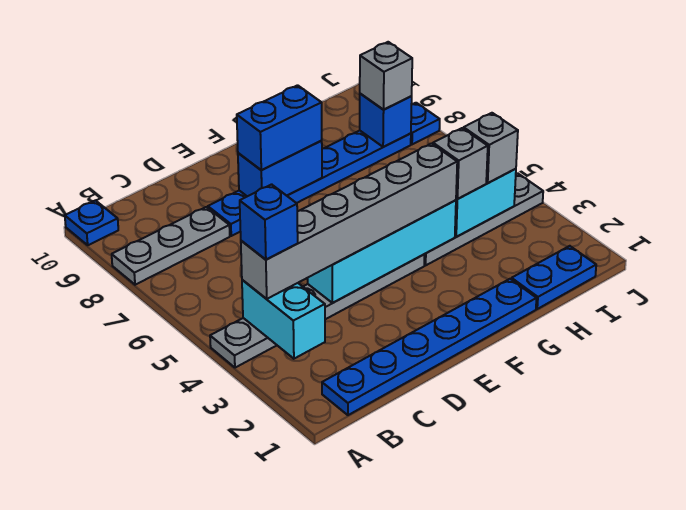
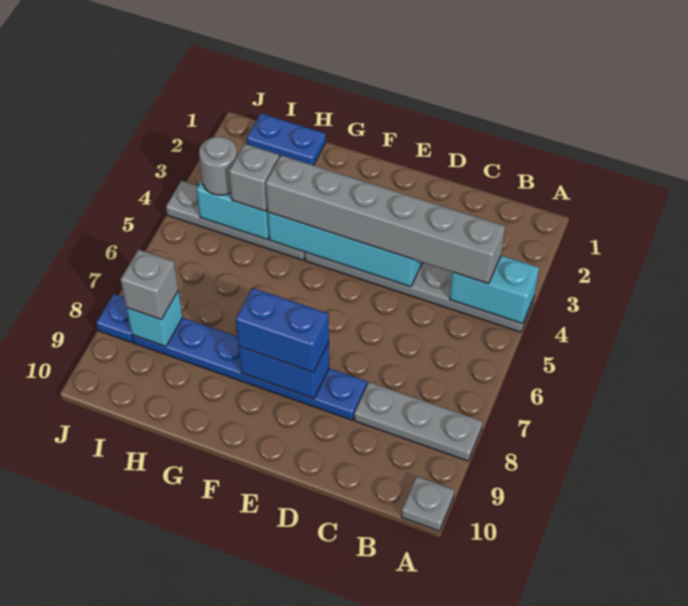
blue plate A10 level 1 -> grey plate A10 level 1
blue plate B1:G1 level 1 -> none
cyan brick B3:B4 level 2 -> cyan brick A4:B4 level 2
blue brick B4 level 4 -> none
grey brick I4 level 3 -> grey round brick I4 level 3
blue brick I8 level 2 -> cyan brick I8 level 2

